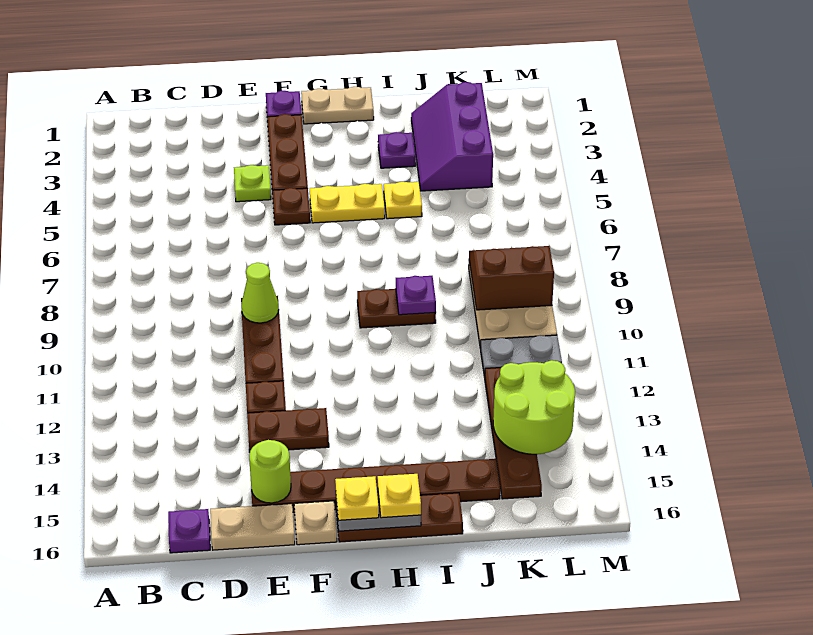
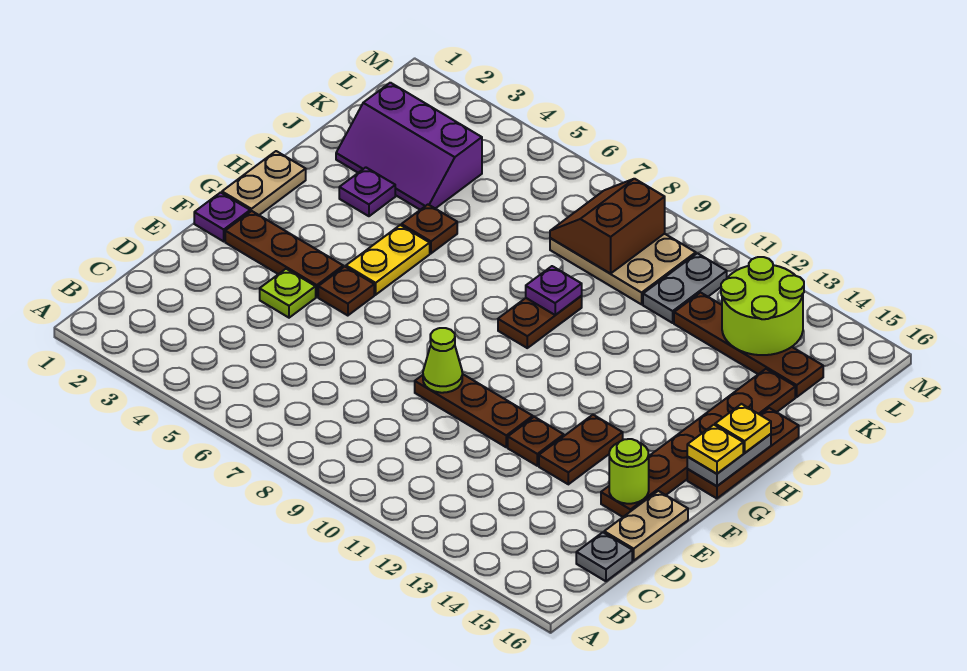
purple plate C16 level 1 -> grey plate C16 level 1
tan plate F16 level 1 -> none
yellow plate I5 level 1 -> brown plate I5 level 1

